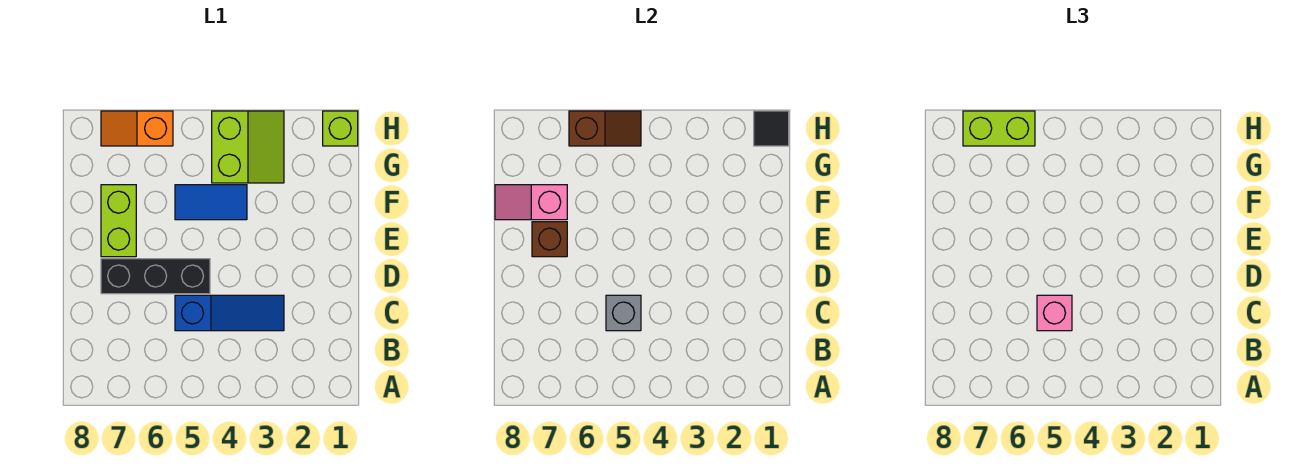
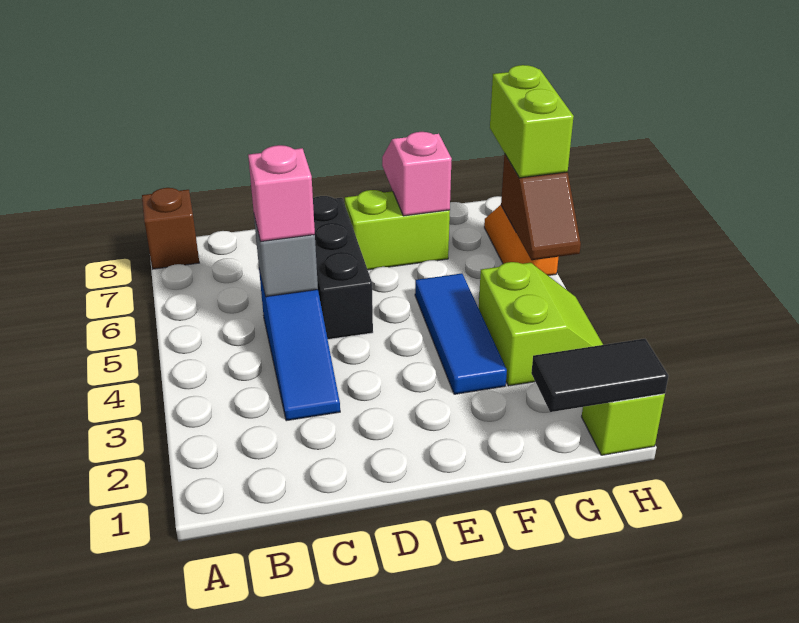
brown brick E7 level 2 -> brown brick A8 level 1
blue tile F4:F5 level 1 -> blue tile F3:F5 level 1
lime slope G3:H4 level 1 top 4 -> lime slope G3:H4 level 1 top G
black tile H1 level 2 -> black tile G1:H1 level 2

